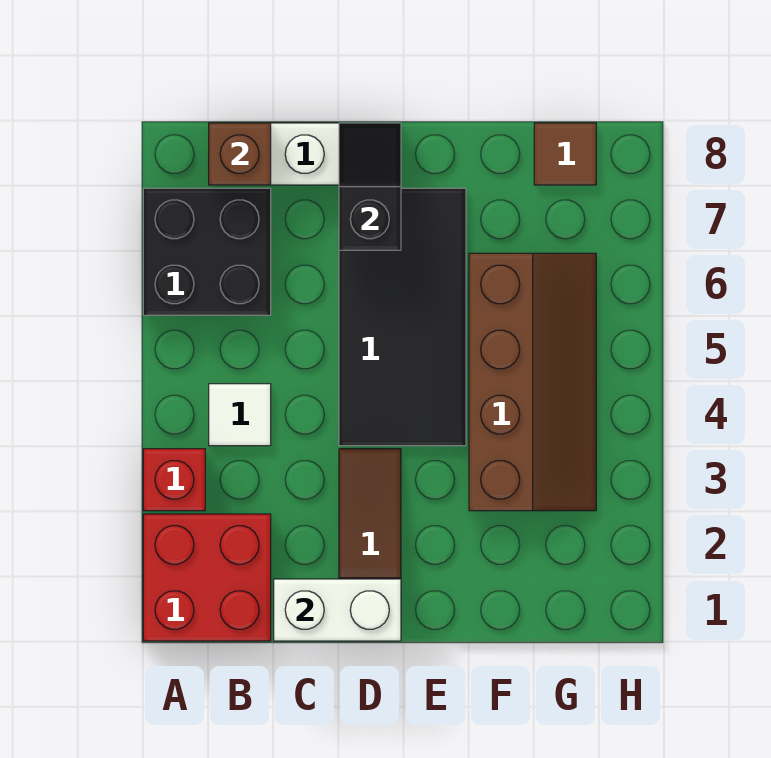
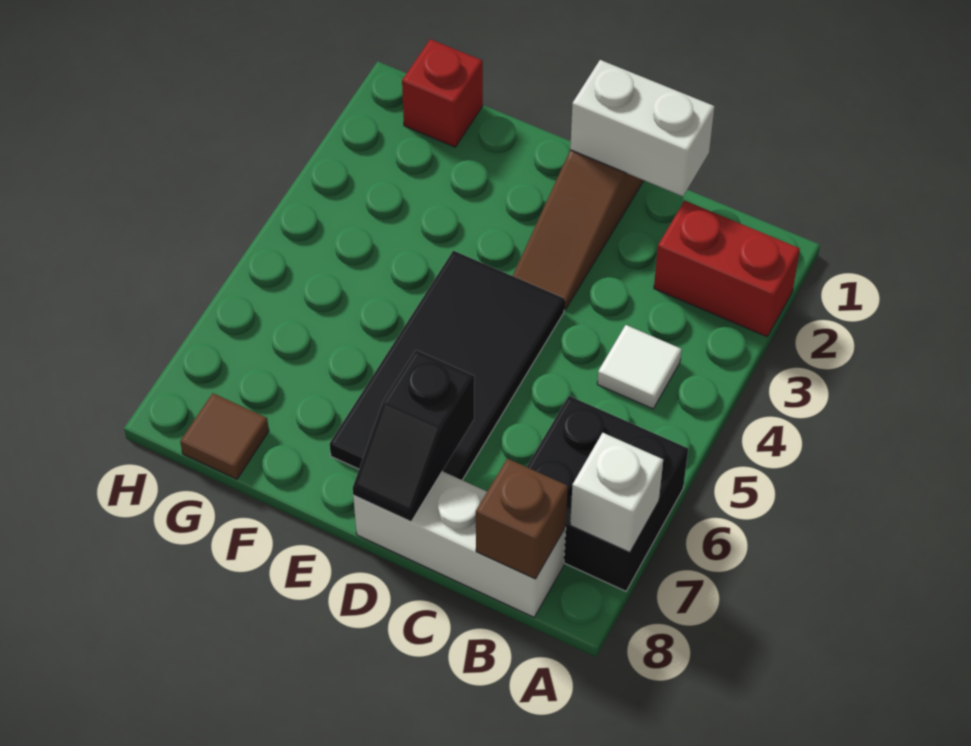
red brick A1:B2 level 1 -> red brick A2:B2 level 1
red brick A3 level 1 -> red brick G1 level 1
none -> white brick A7 level 2
brown slope F3:G6 level 1 top F -> none

